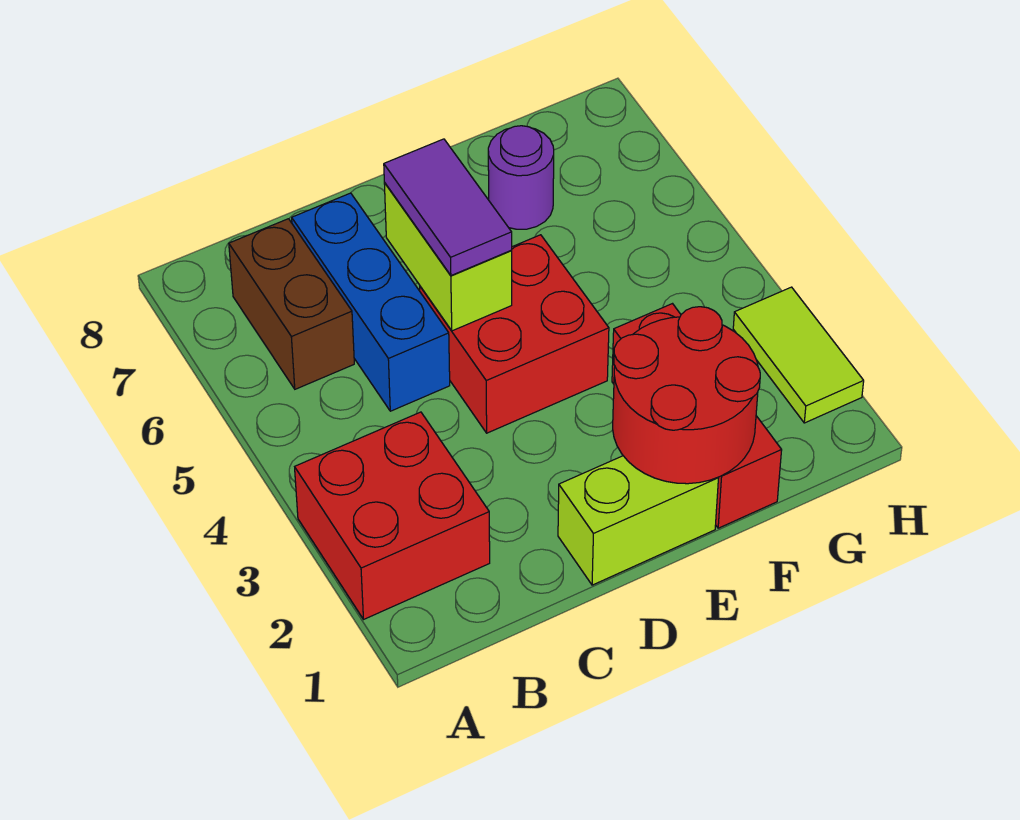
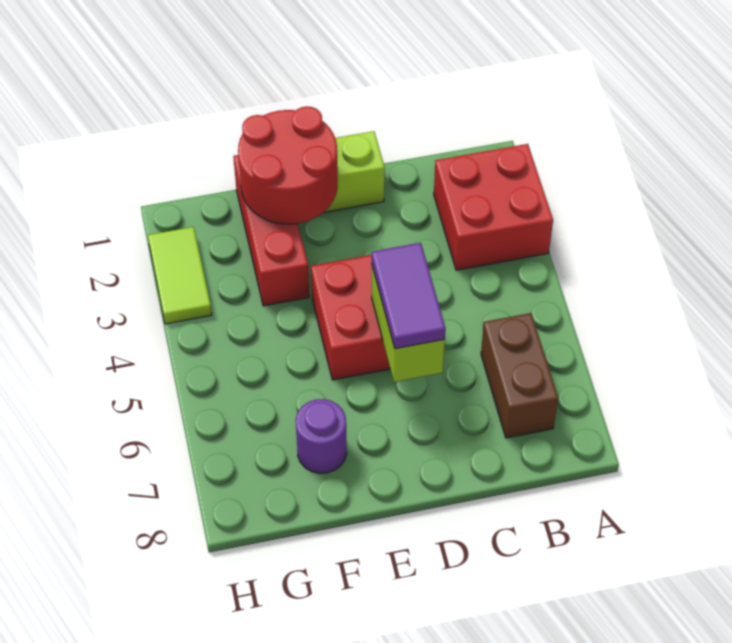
blue brick C5:C7 level 1 -> none

